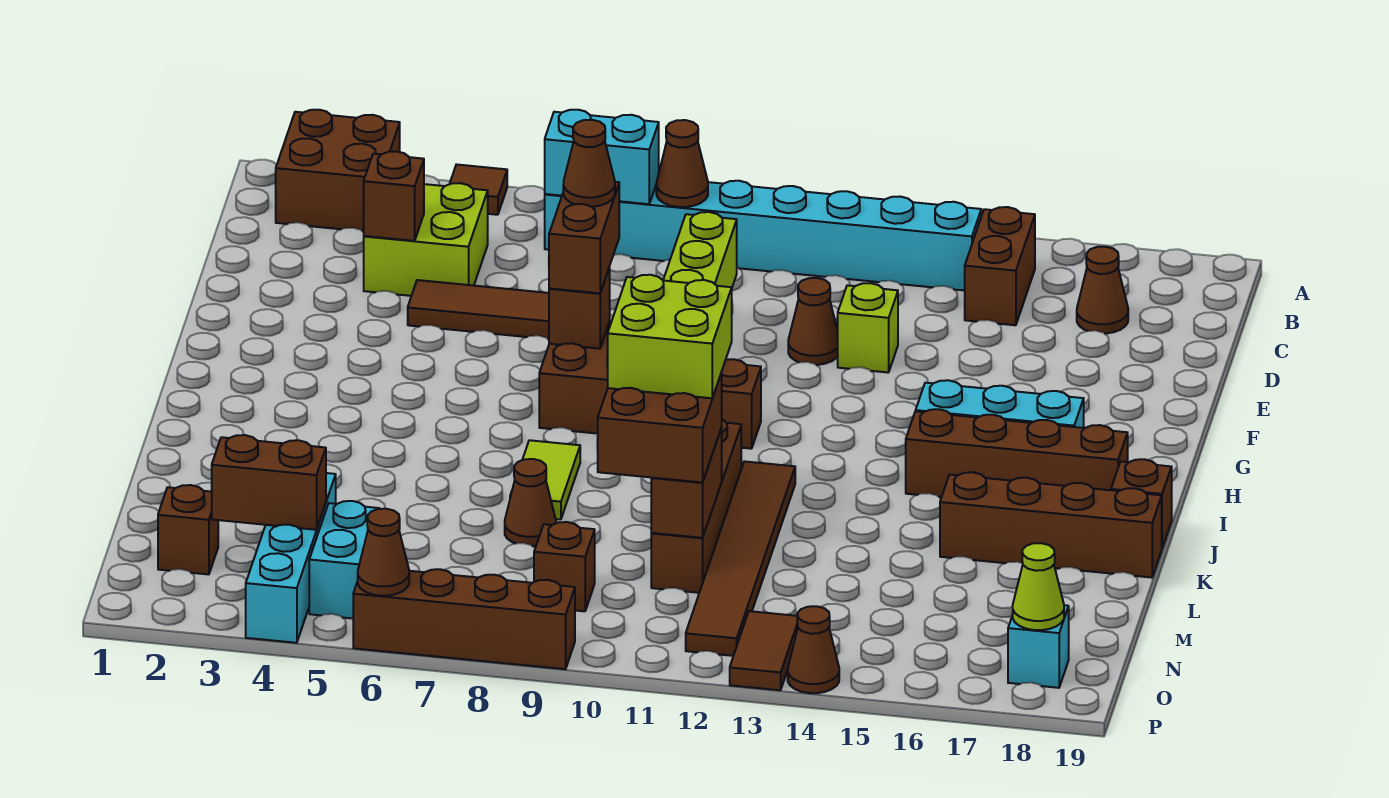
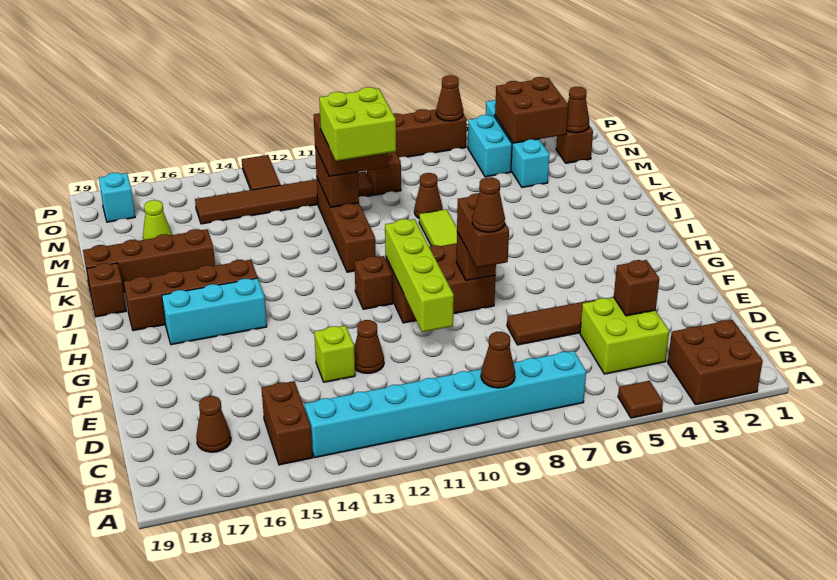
cyan brick B7:B8 level 2 -> none
brown tile J12:O12 level 1 -> brown tile N10:N15 level 1
brown brick N3:N4 level 2 -> brown brick N3:O4 level 2
lime cone O18 level 2 -> lime cone M17 level 1
brown cone P14 level 1 -> brown cone N2 level 2

